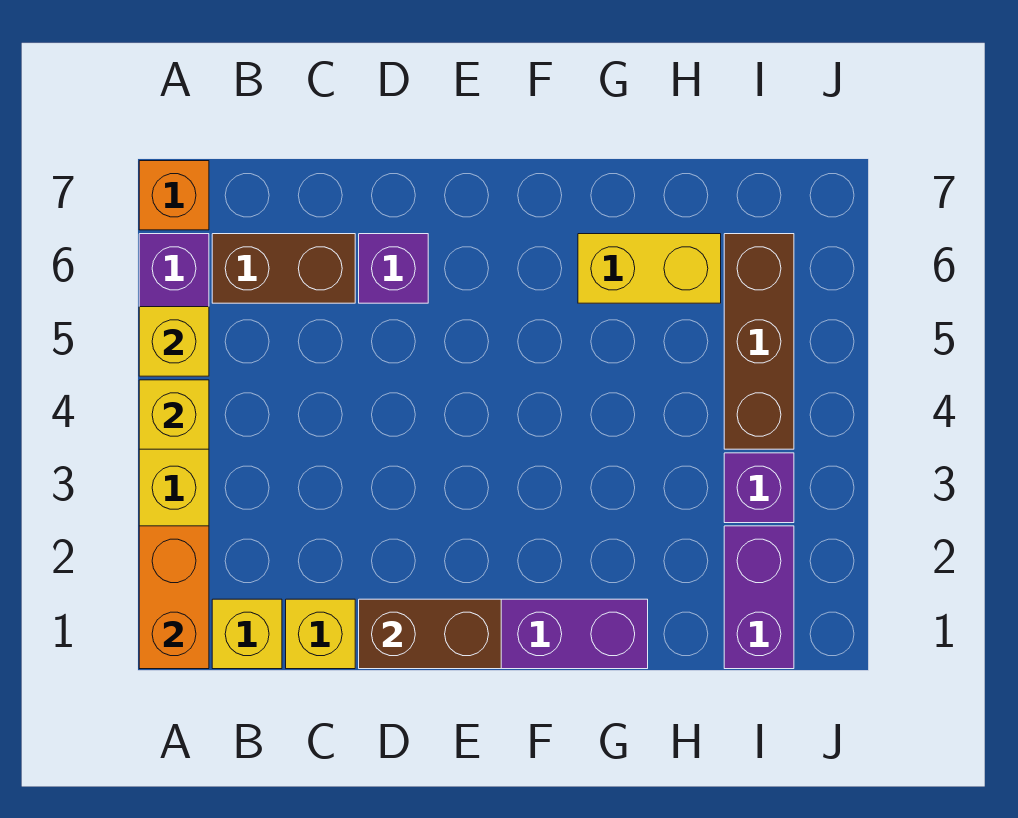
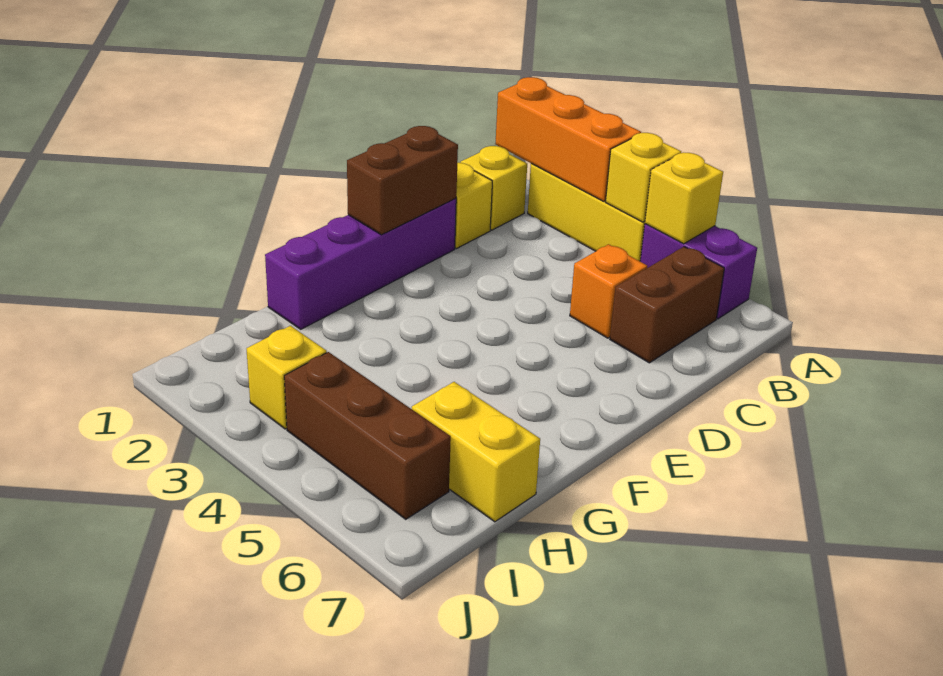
orange brick A1:A2 level 2 -> orange brick A1:A3 level 2
orange brick A7 level 1 -> orange brick C5 level 1
purple brick D6 level 1 -> none
yellow brick G6:H6 level 1 -> yellow brick H6:H7 level 1
purple brick I1:I2 level 1 -> none
purple brick I3 level 1 -> yellow brick I3 level 1

